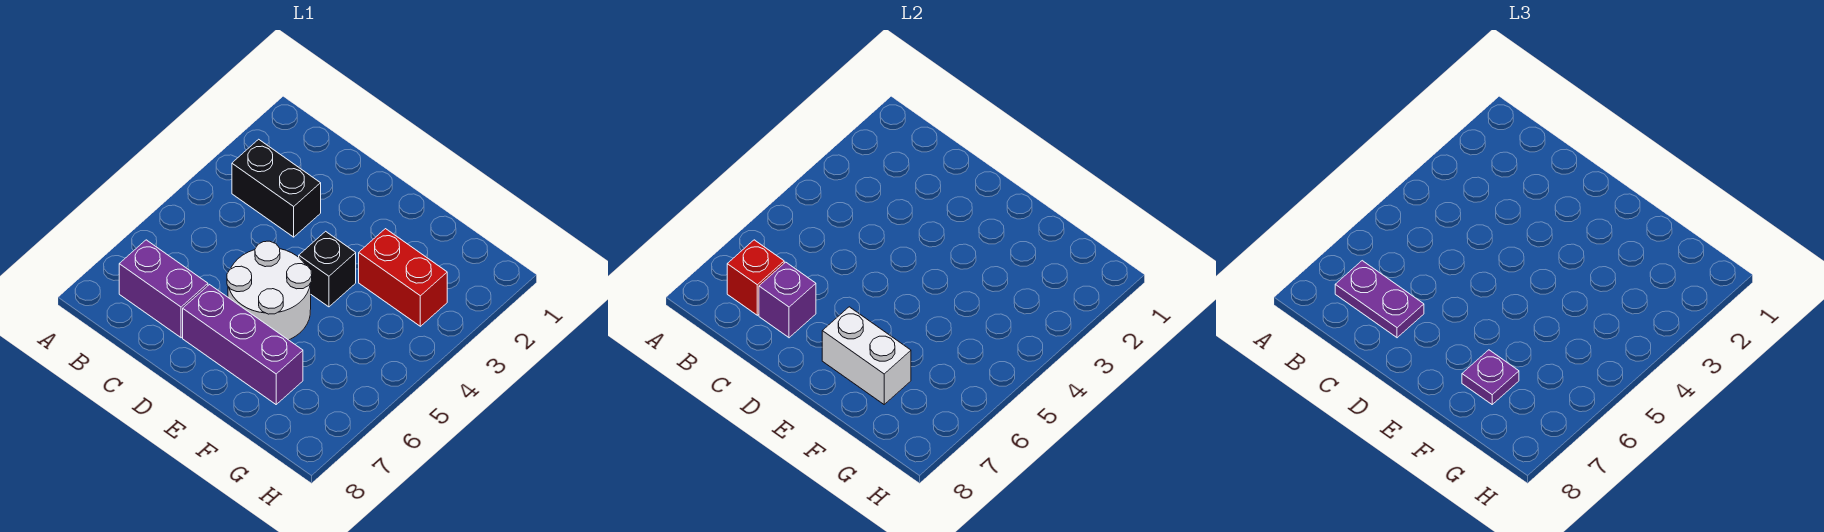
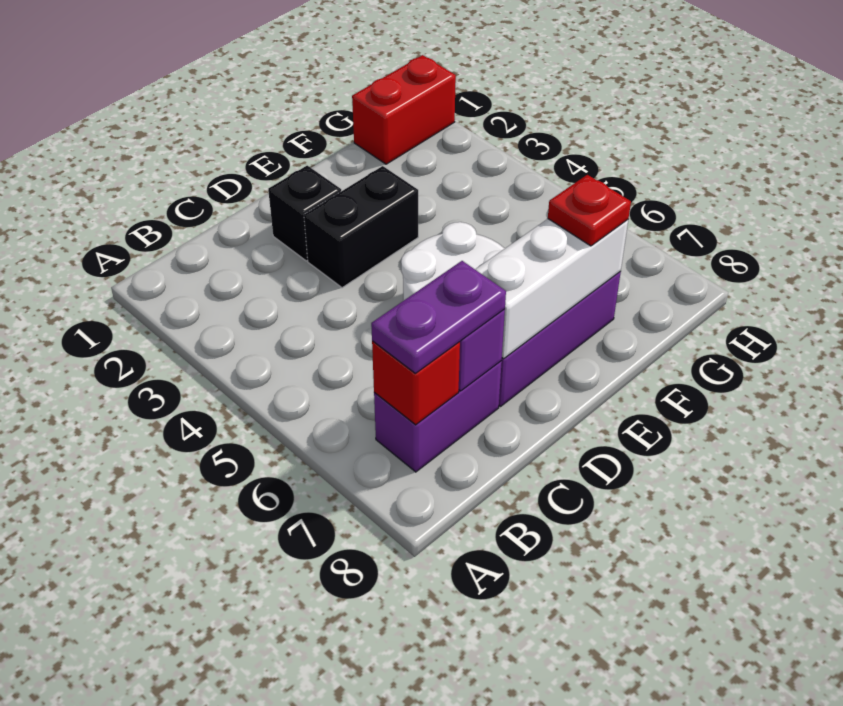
black brick B3:C3 level 1 -> black brick D3:E3 level 1
black brick E4 level 1 -> black brick D2 level 1
white brick E7:F7 level 2 -> white brick D7:F7 level 2
red brick F3:G3 level 1 -> red brick G1:H1 level 1
purple plate F7 level 3 -> red plate F7 level 3

